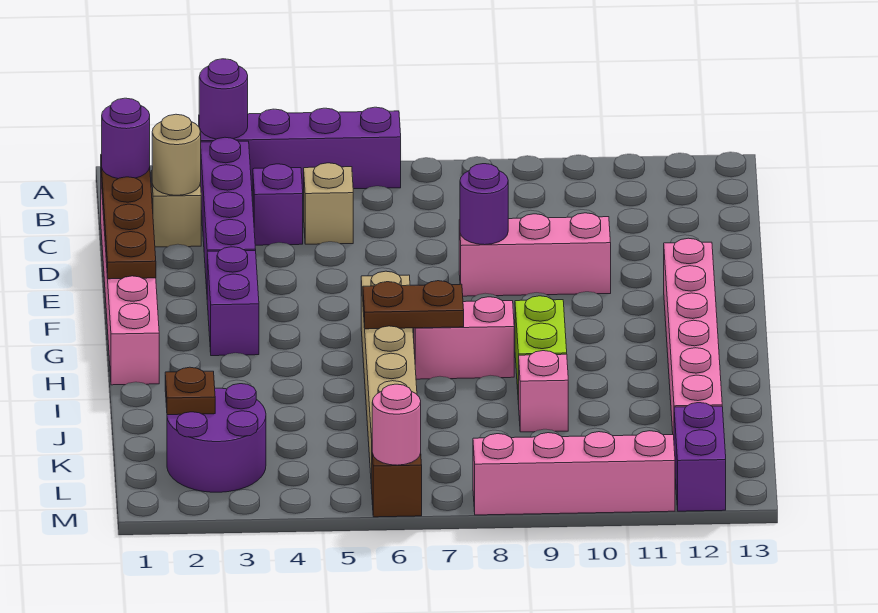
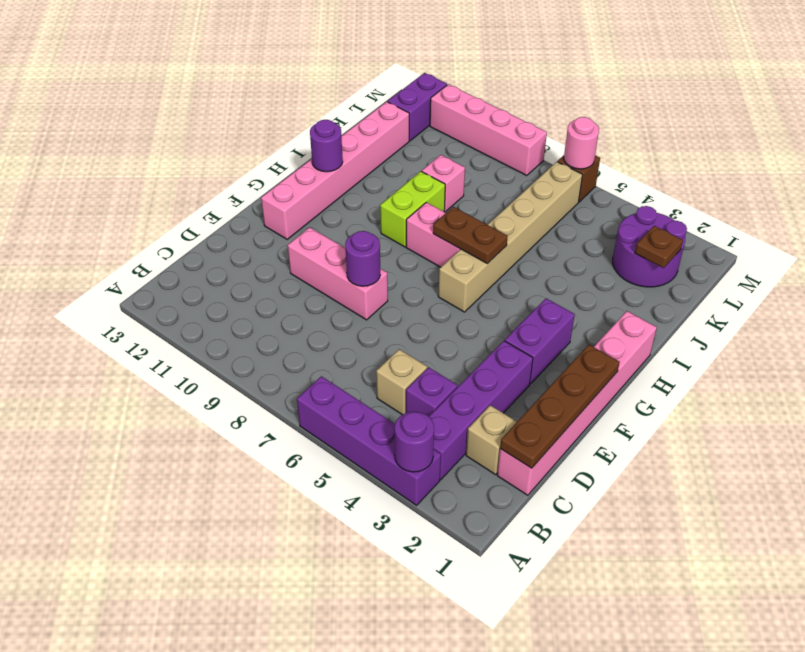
purple round brick C1 level 3 -> purple round brick H12 level 2
tan round brick C2 level 2 -> none

